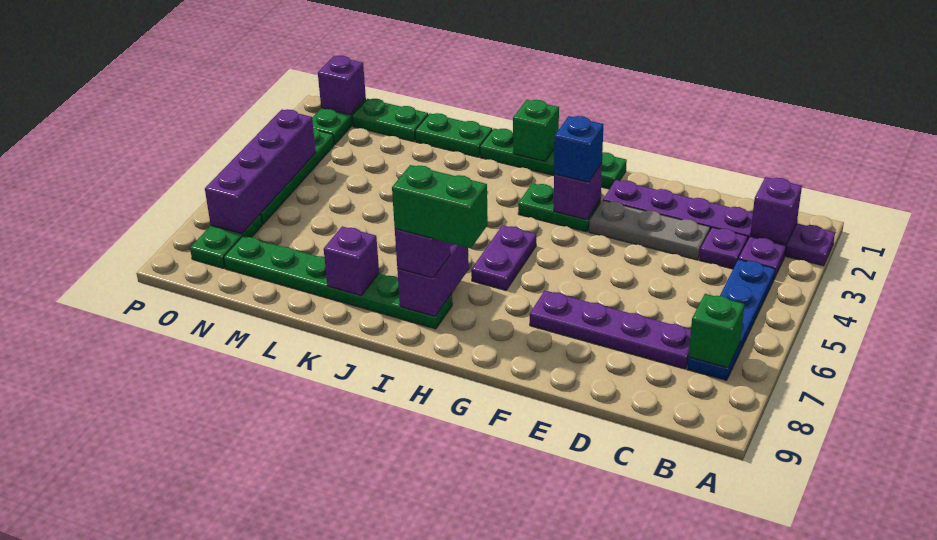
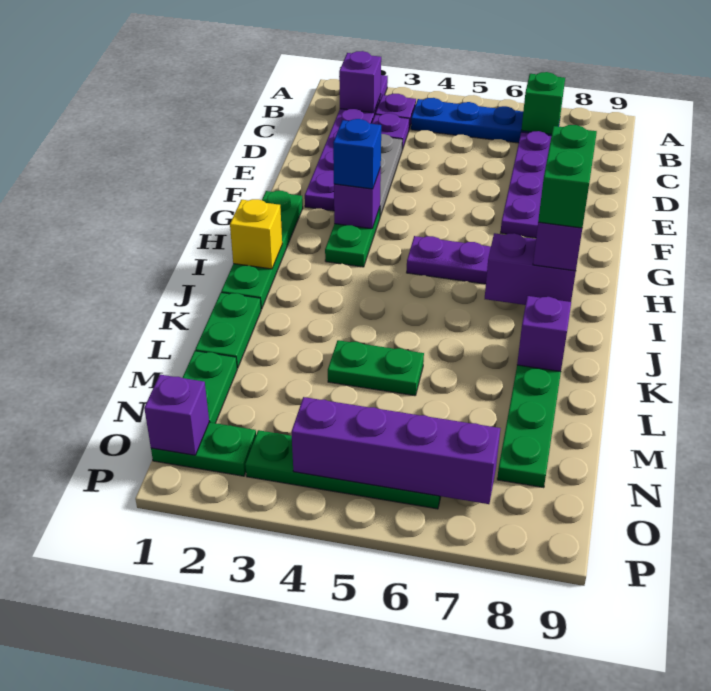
green brick I1 level 2 -> yellow brick I1 level 2
green plate O7:O8 level 1 -> green plate L4:L5 level 1

